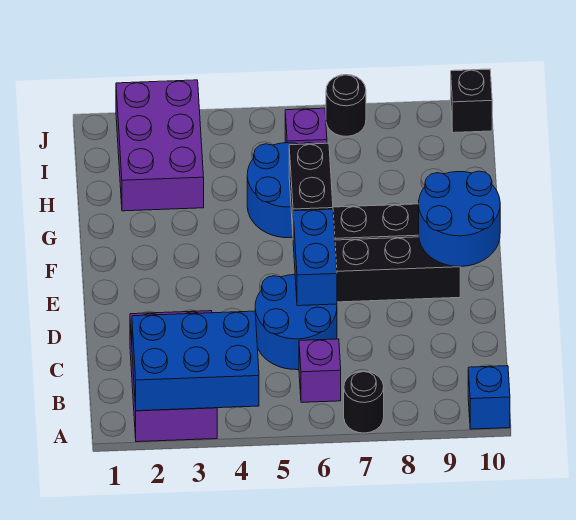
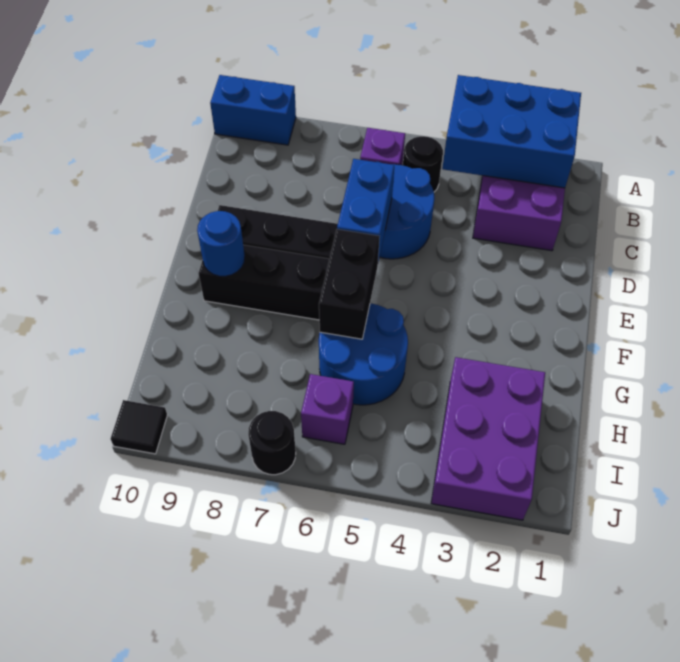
black round brick A7 level 1 -> black round brick B5 level 1
blue brick A10 level 1 -> blue brick A9:A10 level 1
blue round brick E9:F10 level 2 -> blue round brick F9 level 2
black brick J10 level 1 -> black tile J10 level 1

